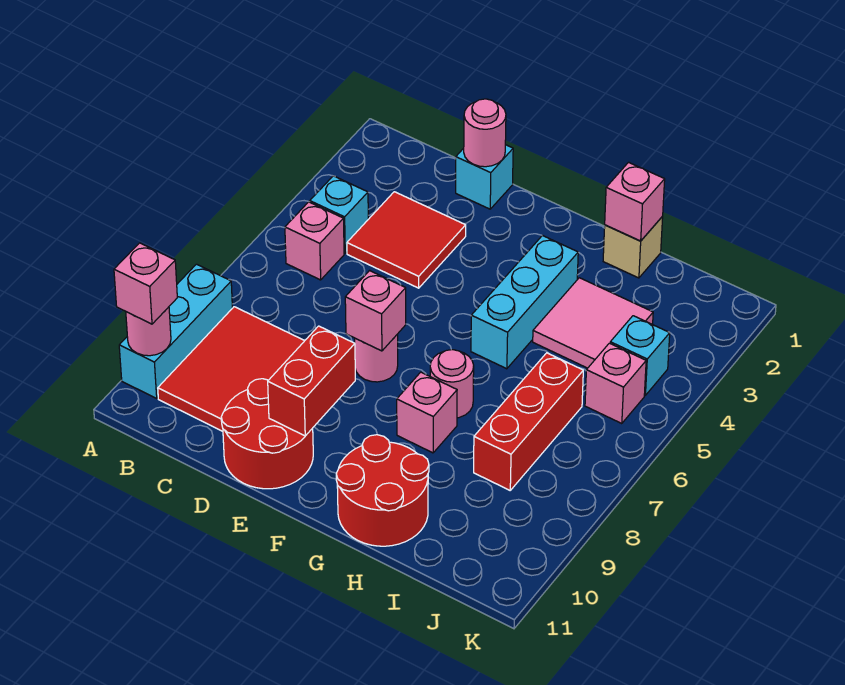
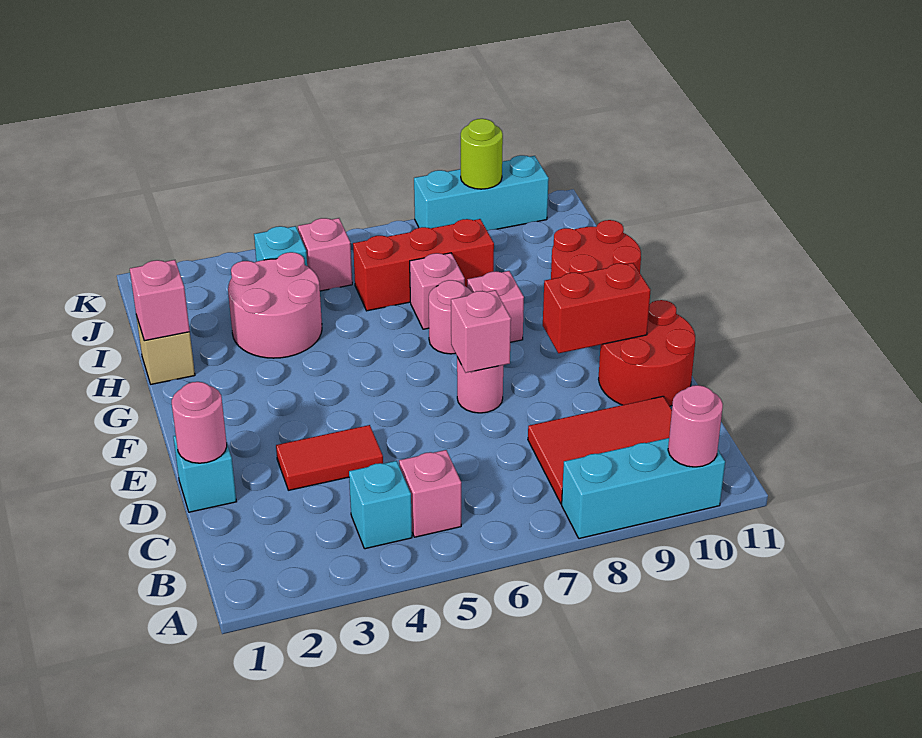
pink brick A10 level 3 -> pink brick H7 level 1
red tile C3:D4 level 1 -> red tile D3:D4 level 1
cyan brick G3:G5 level 1 -> cyan brick K8:K10 level 1
pink tile H3:I4 level 1 -> pink round brick H3:I4 level 1
none -> lime round brick K9 level 2

